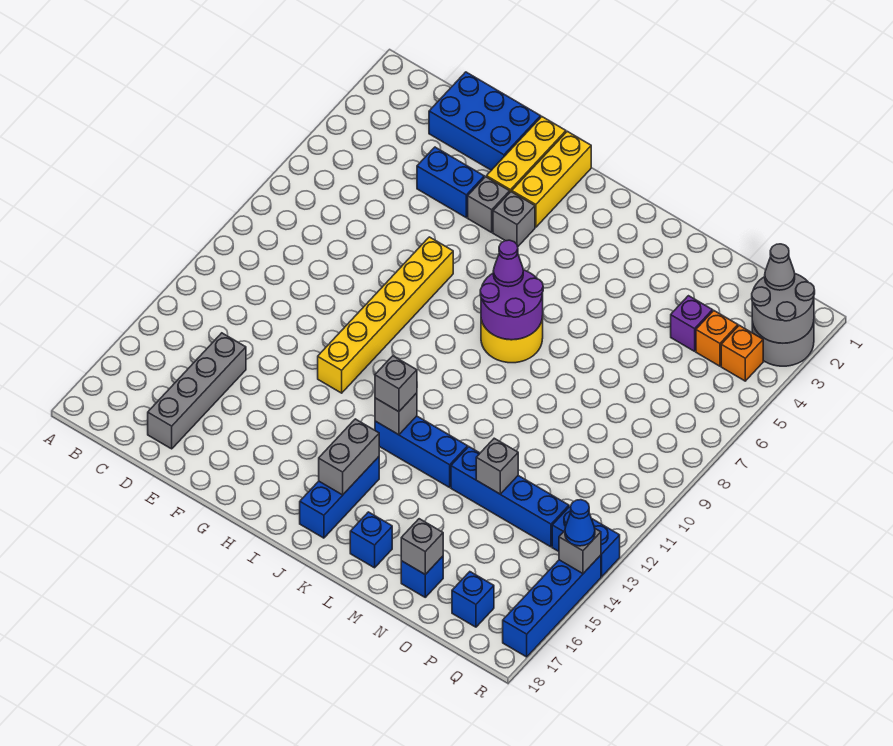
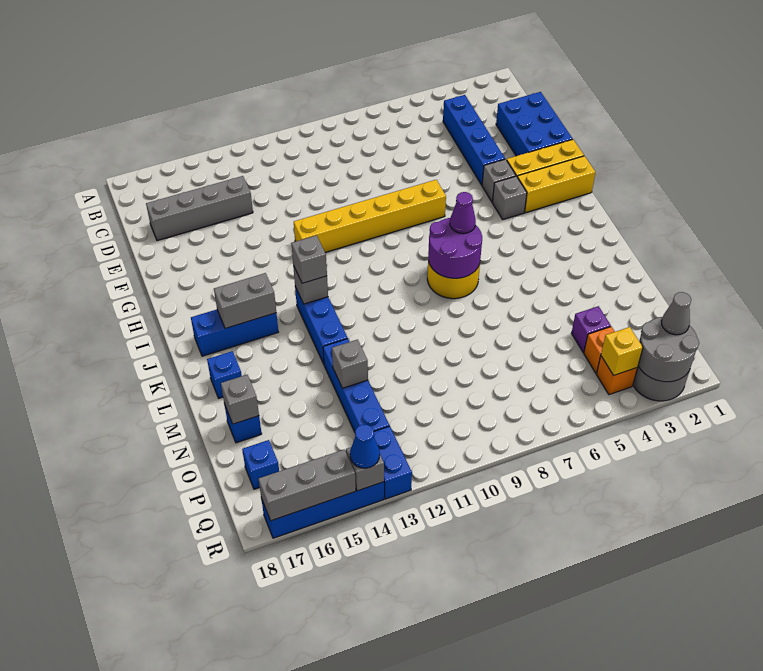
blue brick E4:F4 level 1 -> blue brick C4:F4 level 1
none -> yellow brick Q4 level 2
none -> grey brick R15:R17 level 2

